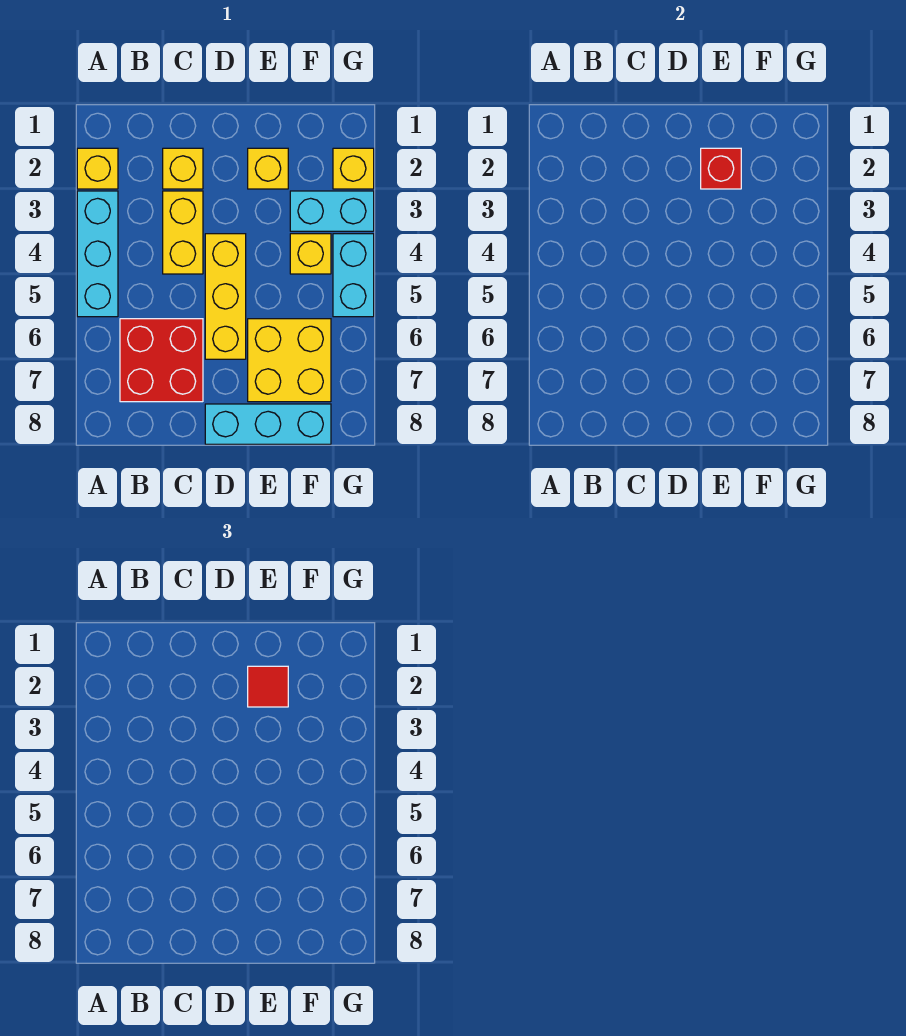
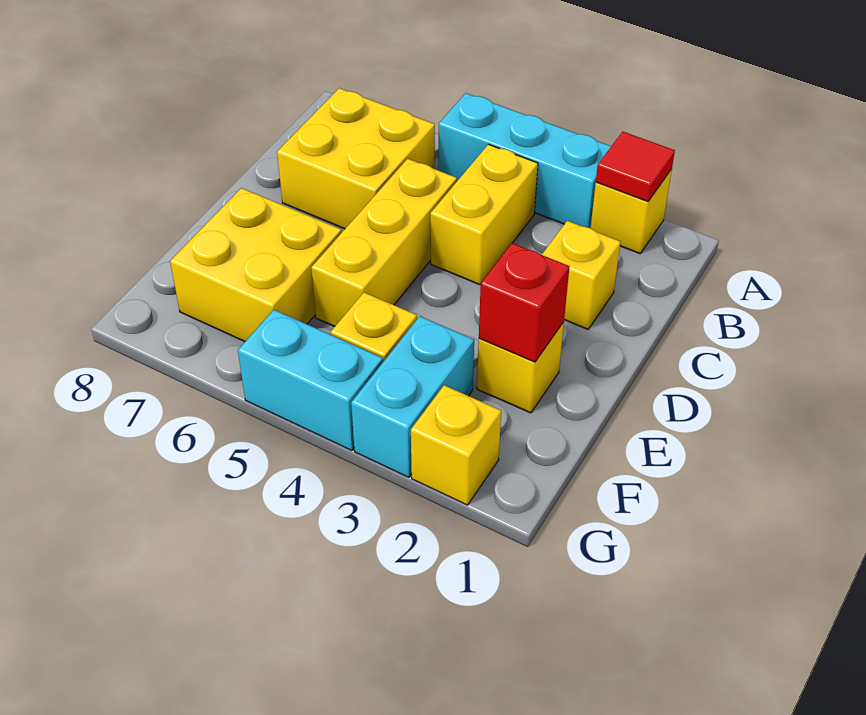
red brick B6:C7 level 1 -> yellow brick B6:C7 level 1
yellow brick C3:C4 level 1 -> yellow brick B4:C4 level 1
yellow brick D4:D6 level 1 -> yellow brick C5:E5 level 1
cyan brick D8:F8 level 1 -> none
red tile E2 level 3 -> red tile A2 level 2

